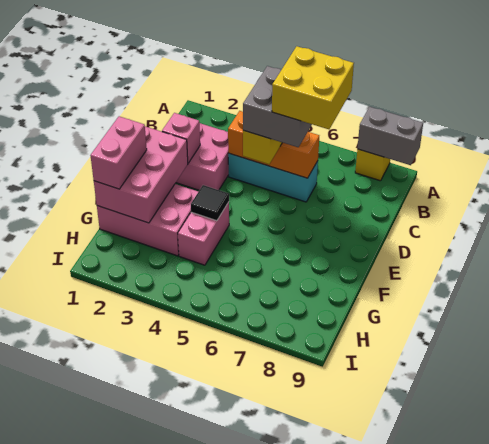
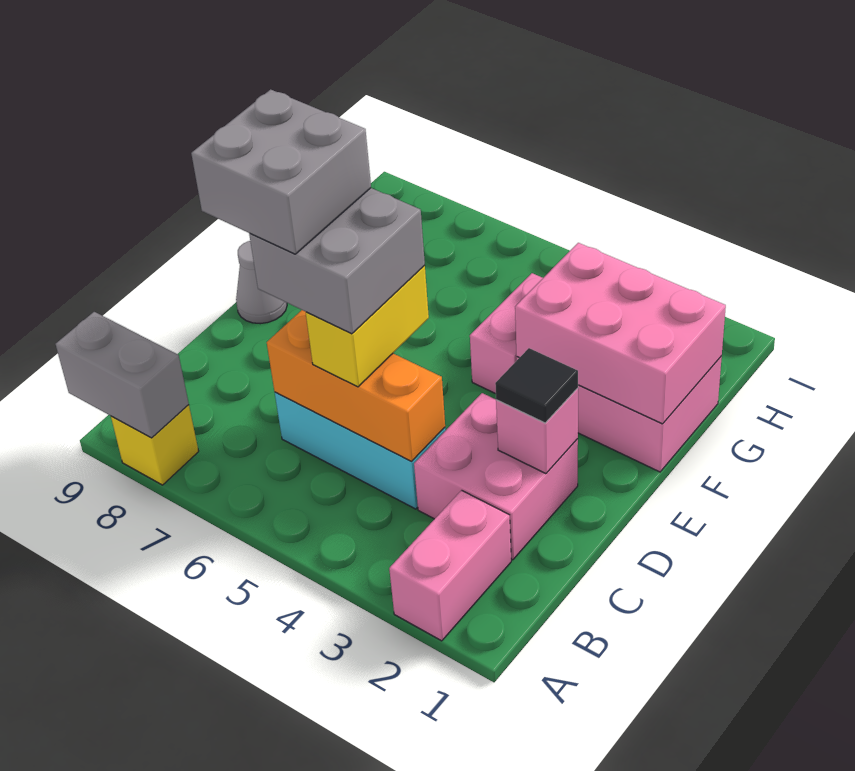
yellow brick C6:D7 level 5 -> grey brick C6:D7 level 5
pink brick E1:G2 level 2 -> pink brick F1:G3 level 2
none -> grey cone E9 level 1
pink brick F1:G1 level 3 -> pink brick A2:B2 level 1
black tile F4 level 2 -> black tile D2 level 3

